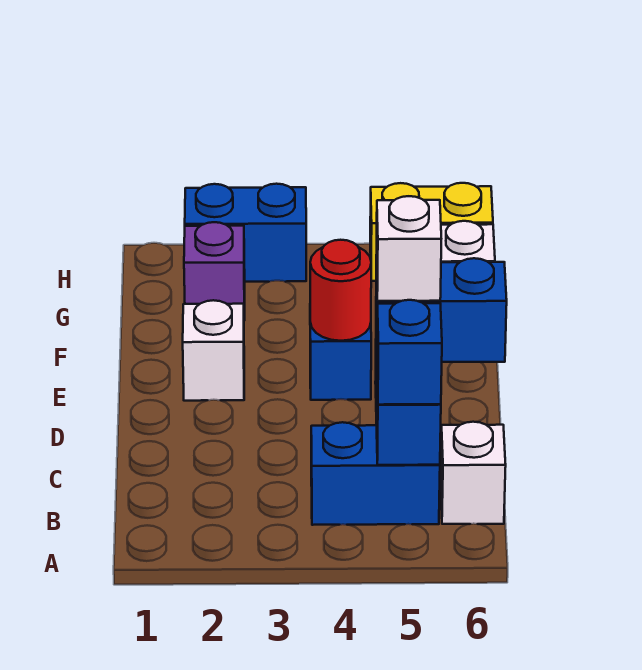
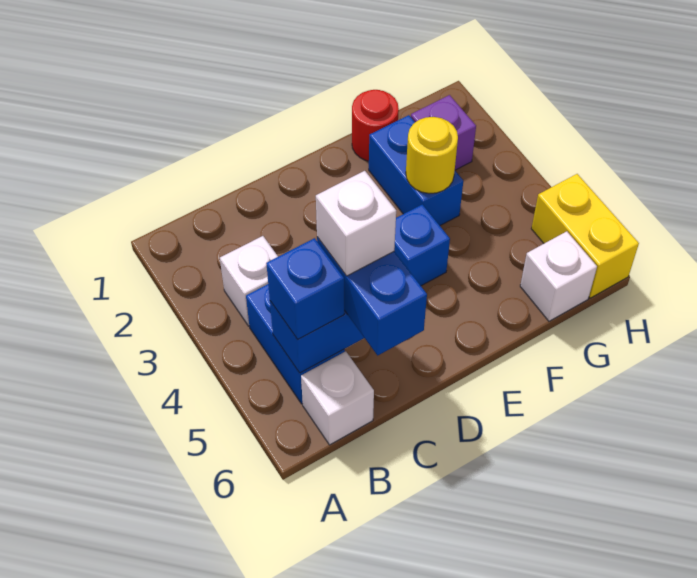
white brick E2 level 1 -> white brick B3 level 1
red round brick E4 level 2 -> red round brick F1 level 1
none -> yellow round brick F3 level 2
blue brick H2:H3 level 1 -> blue brick F2:F3 level 1

